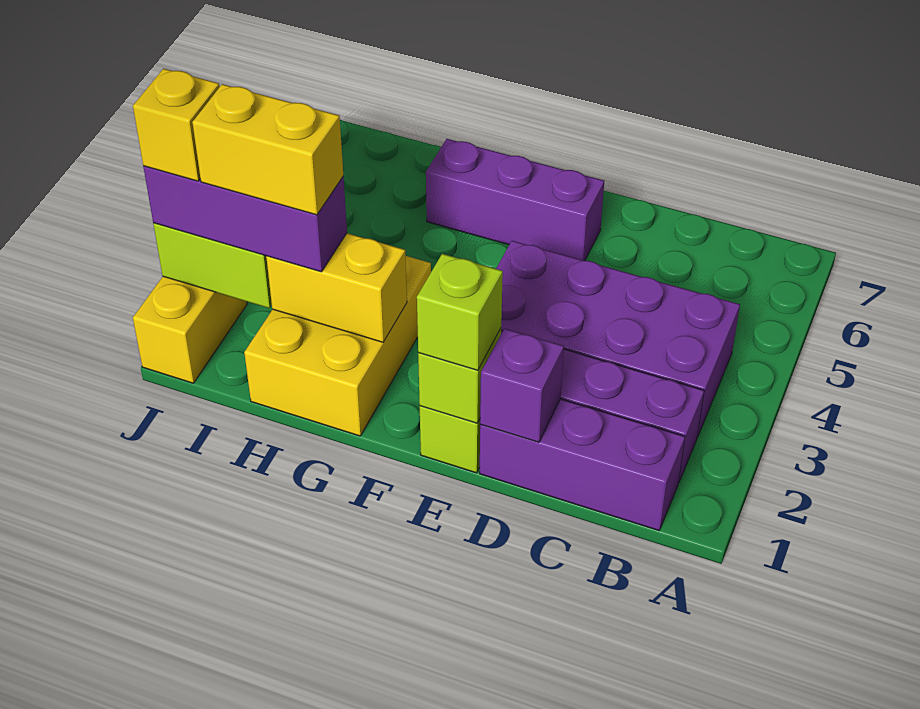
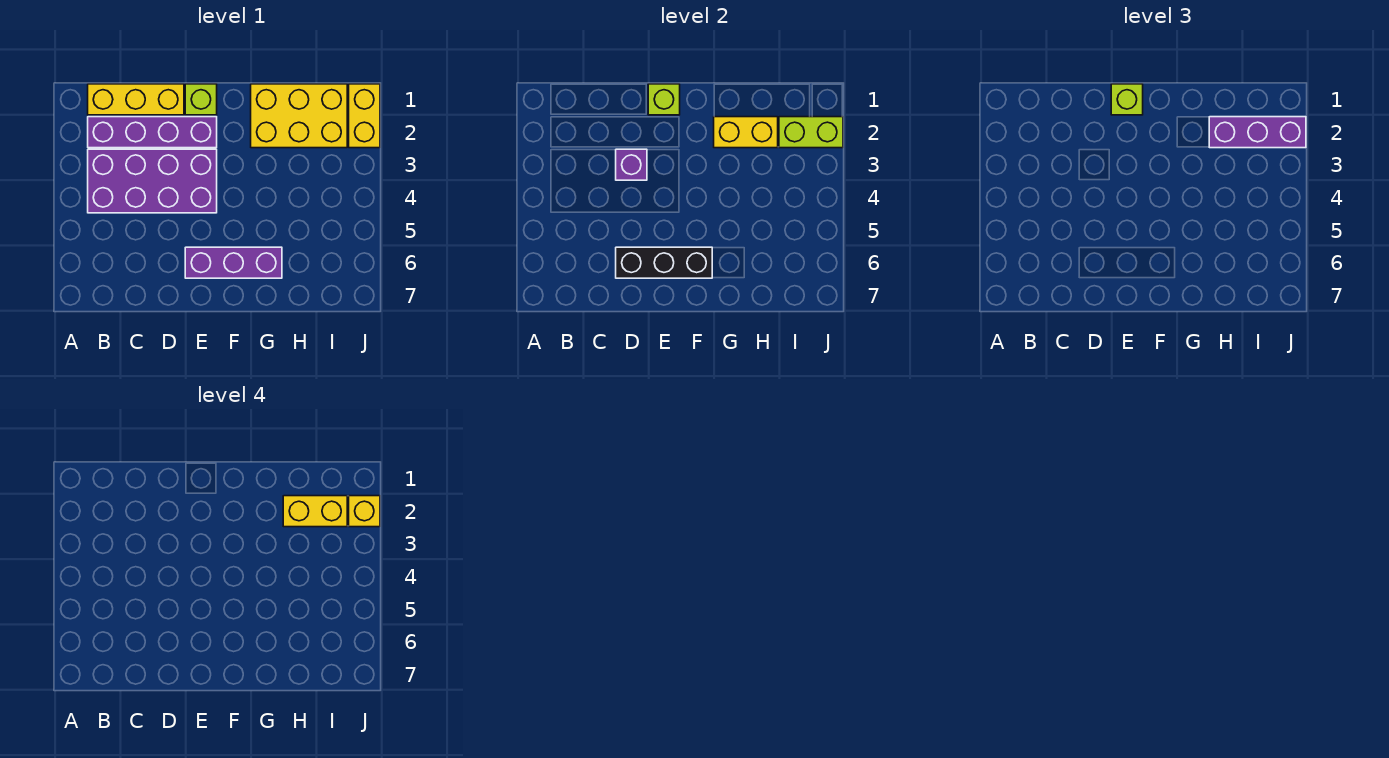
purple brick B1:D1 level 1 -> yellow brick B1:D1 level 1
purple brick D1 level 2 -> purple brick D3 level 2
none -> black brick D6:F6 level 2
yellow brick G1:H3 level 1 -> yellow brick G1:I2 level 1

